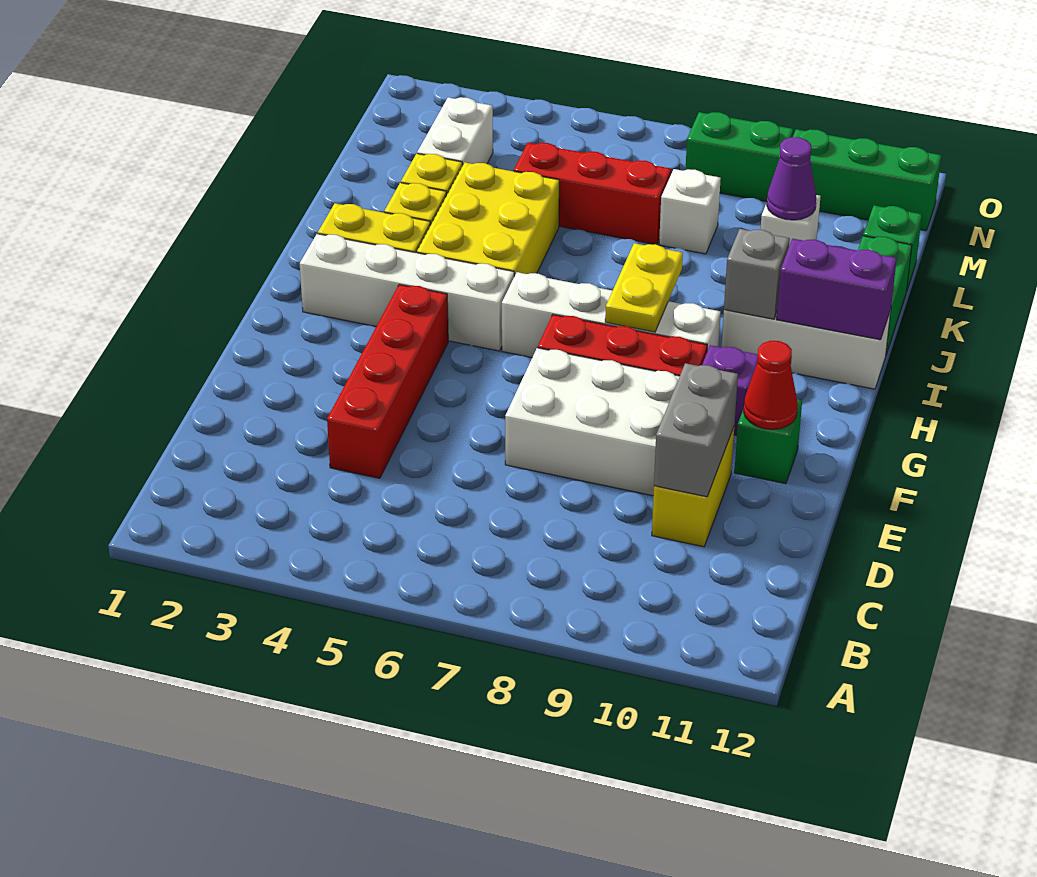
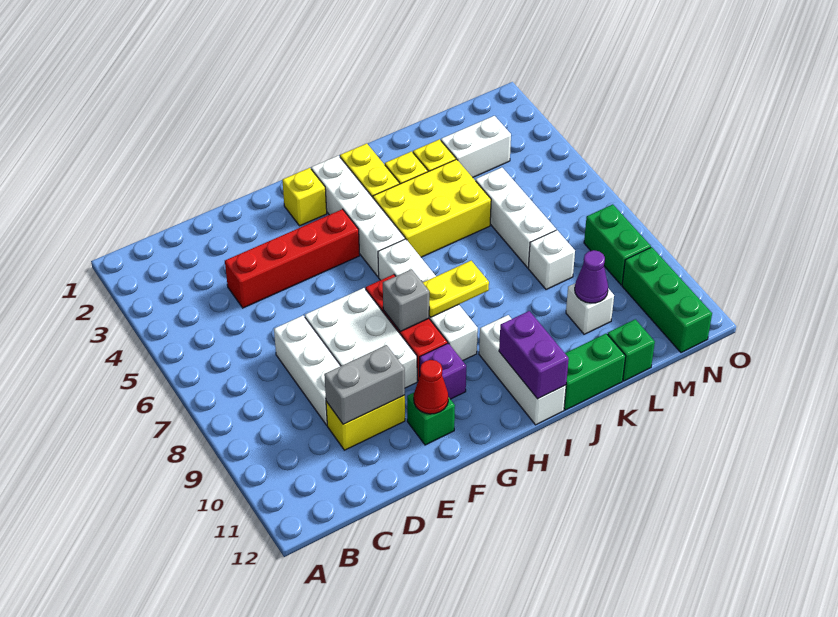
none -> white brick D7:D9 level 1
none -> yellow brick G2 level 1
grey brick I10 level 2 -> grey brick G8 level 2
red brick L5:L7 level 1 -> white brick L5:L7 level 1

